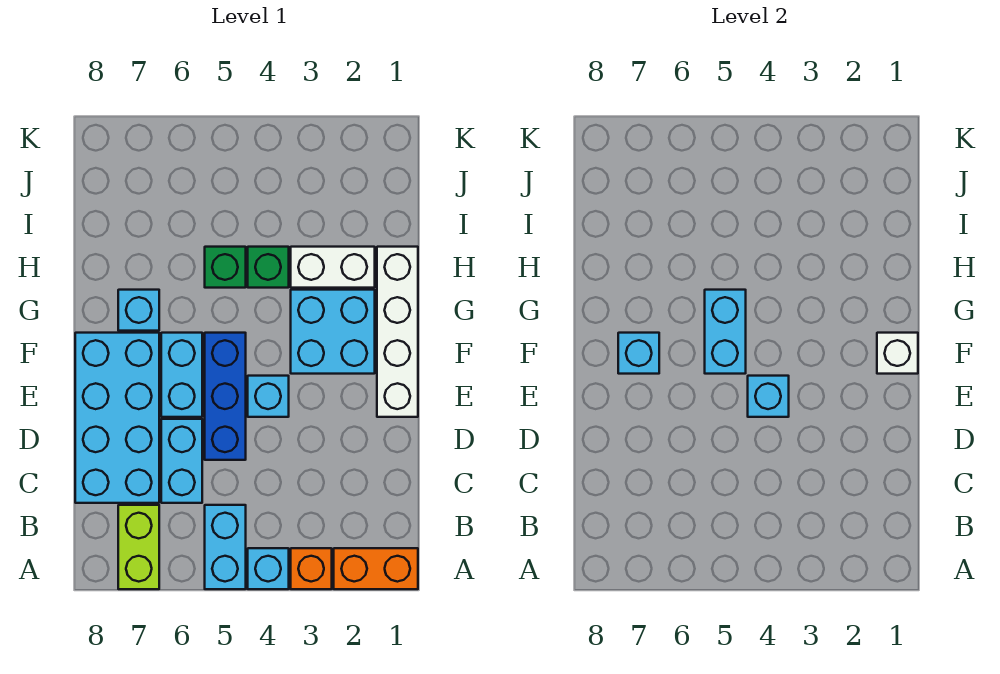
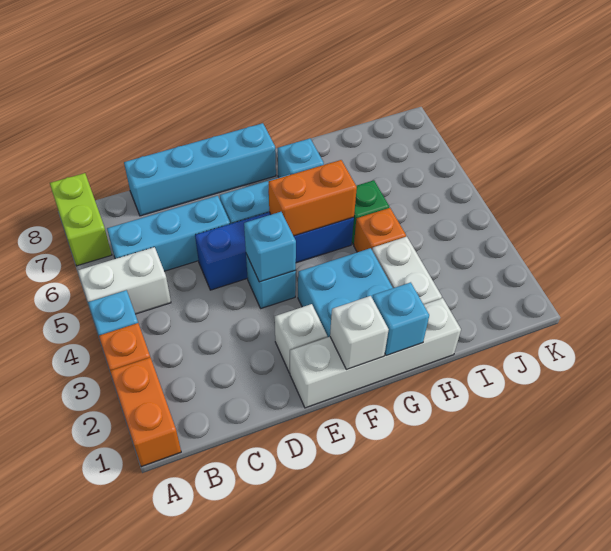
cyan brick A5:B5 level 1 -> white brick A5:B5 level 1
lime brick A7:B7 level 1 -> lime brick A7:A8 level 1
cyan brick C6:D6 level 1 -> cyan brick B6:D6 level 1
cyan brick C7:F8 level 1 -> cyan brick C8:F8 level 1
blue brick D5:F5 level 1 -> blue brick D5:G5 level 1
none -> white brick E2 level 1
cyan brick F5:G5 level 2 -> orange brick F5:G5 level 2
cyan brick F7 level 2 -> cyan brick G1 level 2
green brick H4 level 1 -> orange brick H4 level 1

